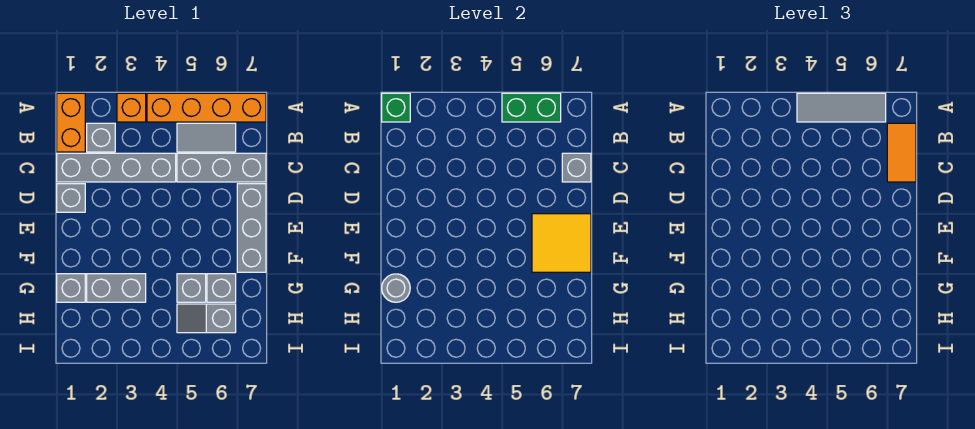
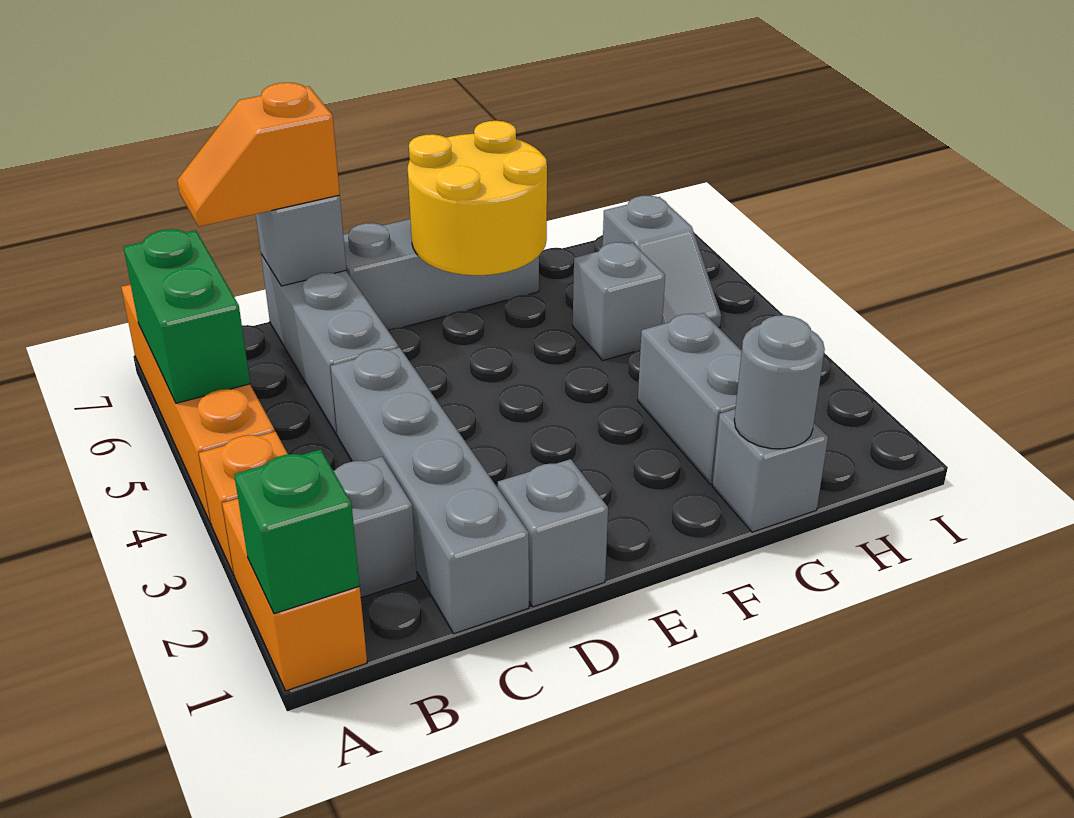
orange brick A1:B1 level 1 -> orange brick A1:A2 level 1
grey tile A4:A6 level 3 -> none
grey tile B5:B6 level 1 -> none
orange tile B7:C7 level 3 -> orange slope B7:C7 level 3 top C
yellow tile E6:F7 level 2 -> yellow round brick E6:F7 level 2
grey brick G6 level 1 -> none

